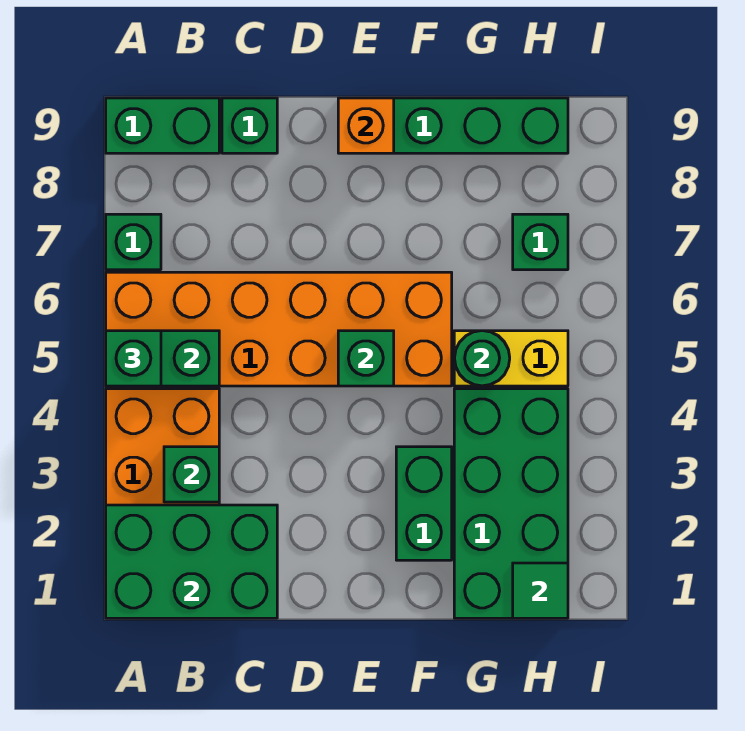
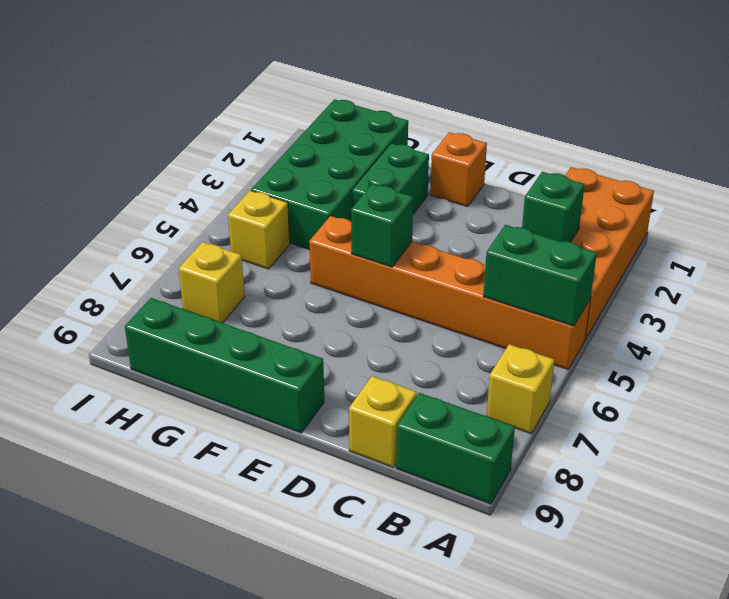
green brick A1:C2 level 2 -> none
orange brick A5:F6 level 1 -> orange brick A5:F5 level 1
green brick A5 level 3 -> none
green brick A7 level 1 -> yellow brick A7 level 1
green brick C9 level 1 -> yellow brick C9 level 1
orange brick E9 level 2 -> orange brick E1 level 1
yellow brick G5:H5 level 1 -> yellow brick H5 level 1
green round brick G5 level 2 -> none
green tile H1 level 2 -> none
green brick H7 level 1 -> yellow brick H7 level 1

